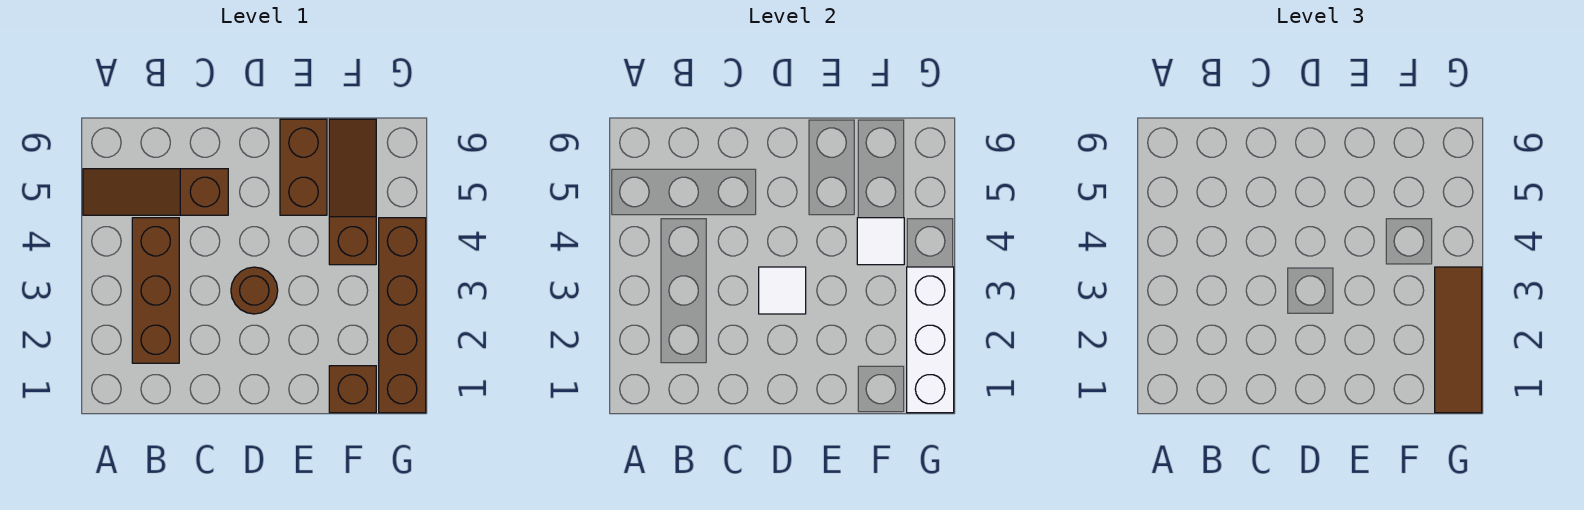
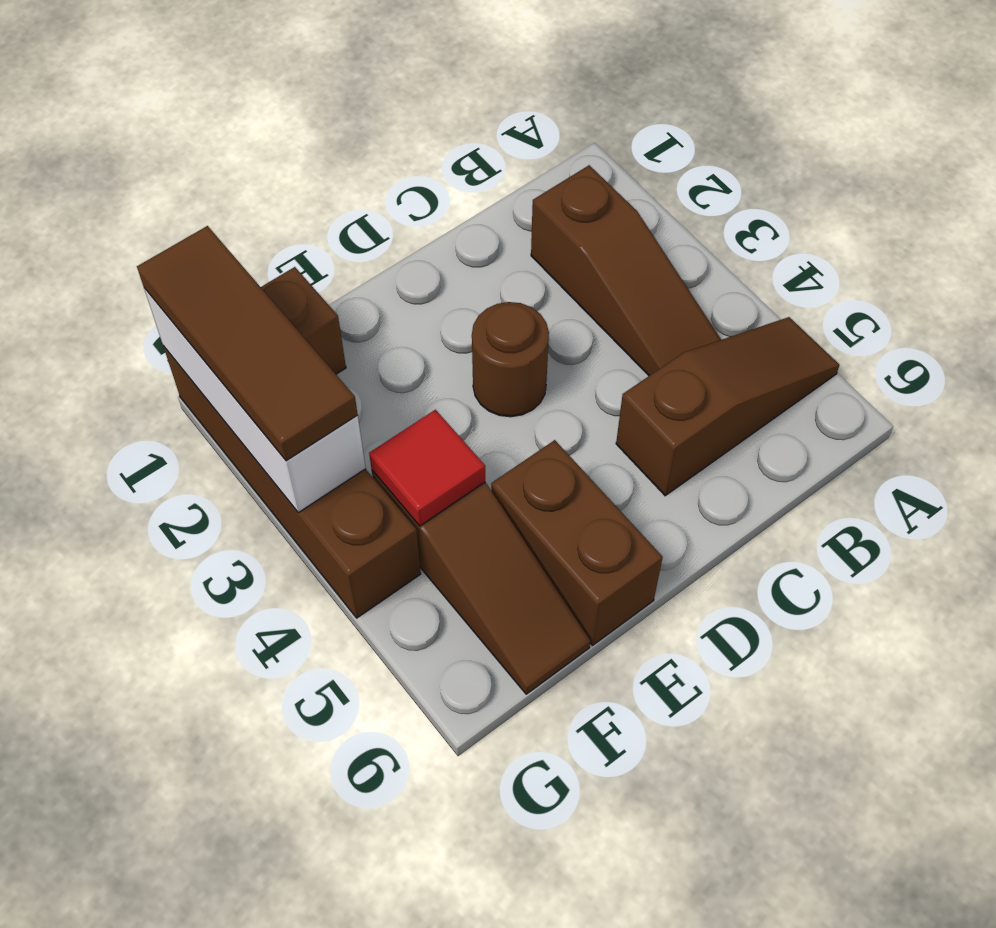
brown brick B2:B4 level 1 -> brown slope B2:B4 level 1 top 2
white tile D3 level 2 -> none
white tile F4 level 2 -> red tile F4 level 2

